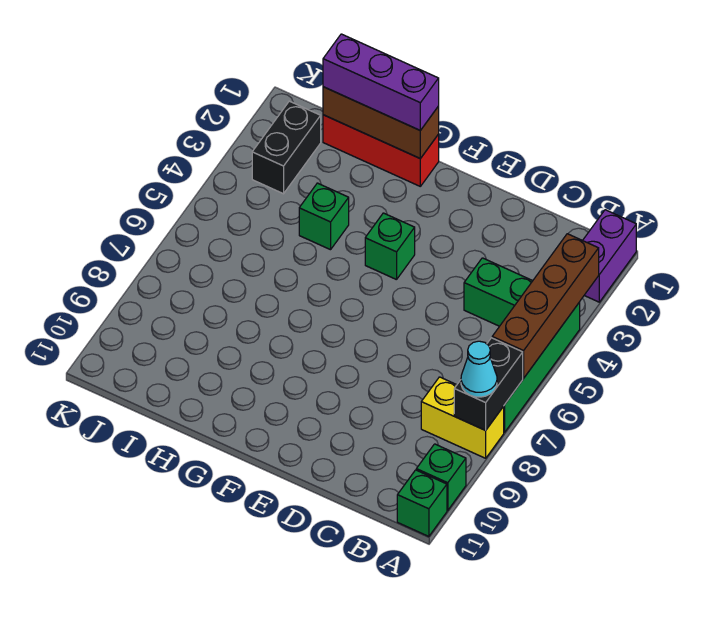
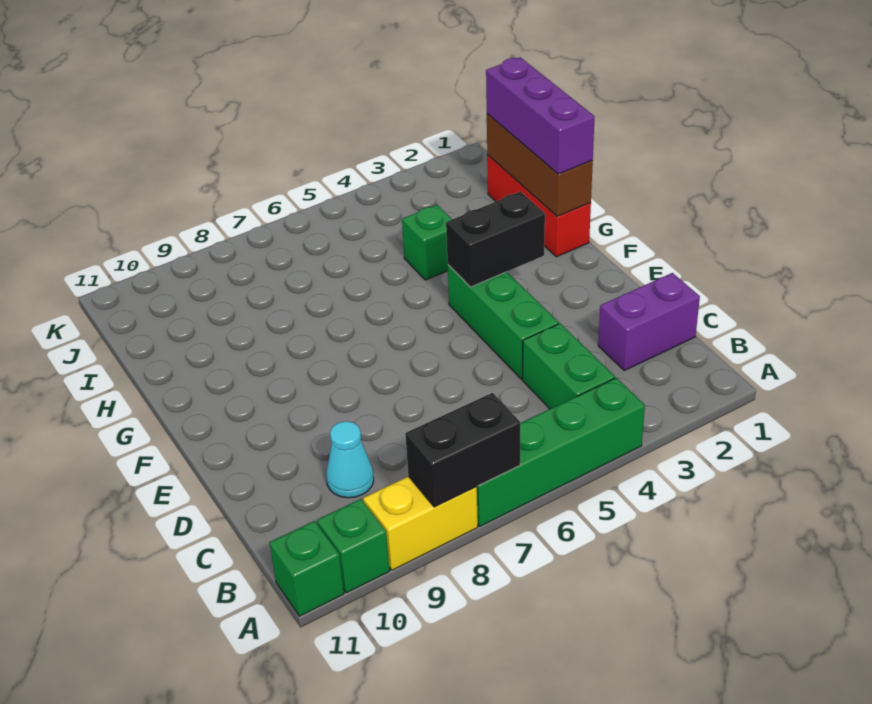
purple brick A1:A2 level 1 -> purple brick C1:C2 level 1
brown brick A3:A6 level 2 -> none
yellow brick A8:B8 level 1 -> yellow brick A8:A9 level 1
cyan cone A8 level 3 -> cyan cone C9 level 1
green brick F4 level 1 -> green brick D4:F4 level 1
black brick J2:J3 level 1 -> black brick F3:F4 level 2

